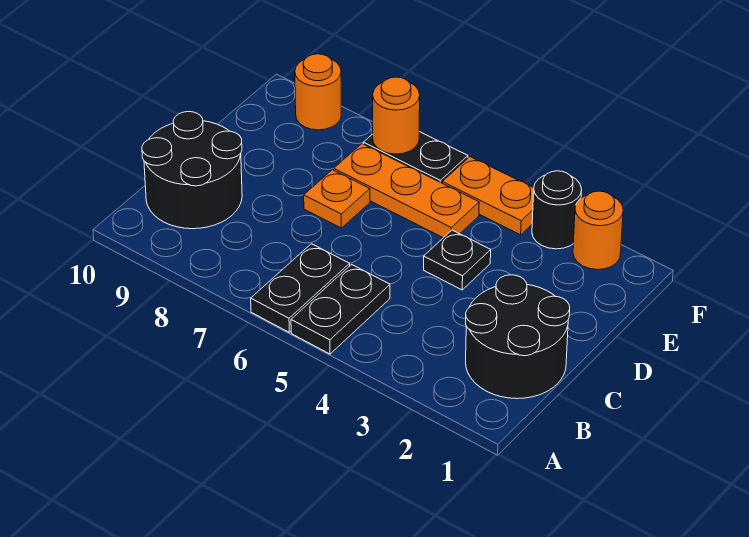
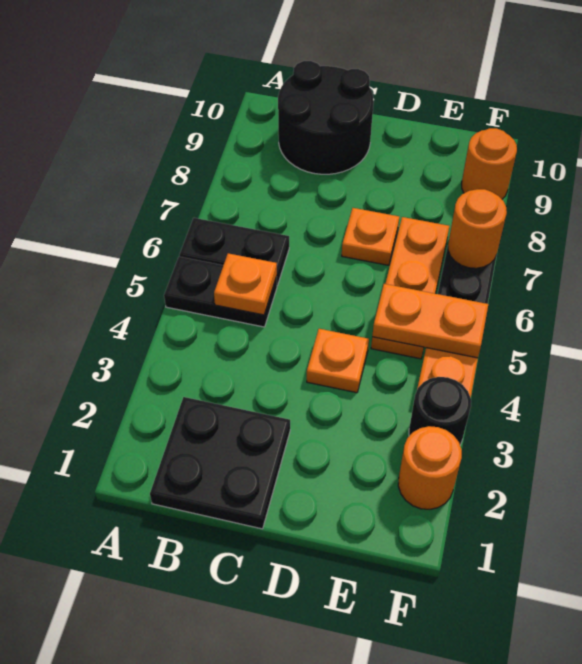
black round brick B1:C2 level 1 -> black plate B1:C2 level 1
none -> orange plate B5 level 2
black plate D4 level 1 -> orange plate D4 level 1
none -> orange plate E5:F5 level 2

